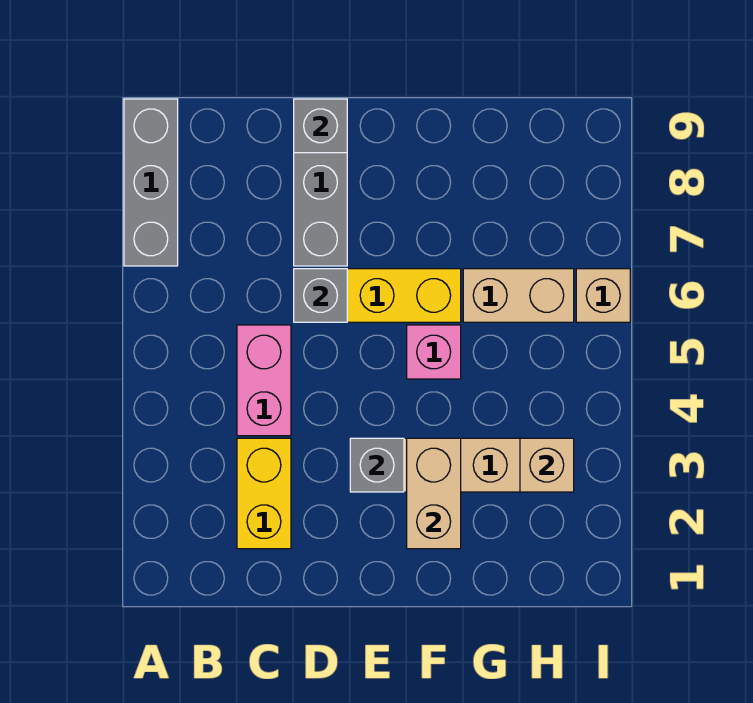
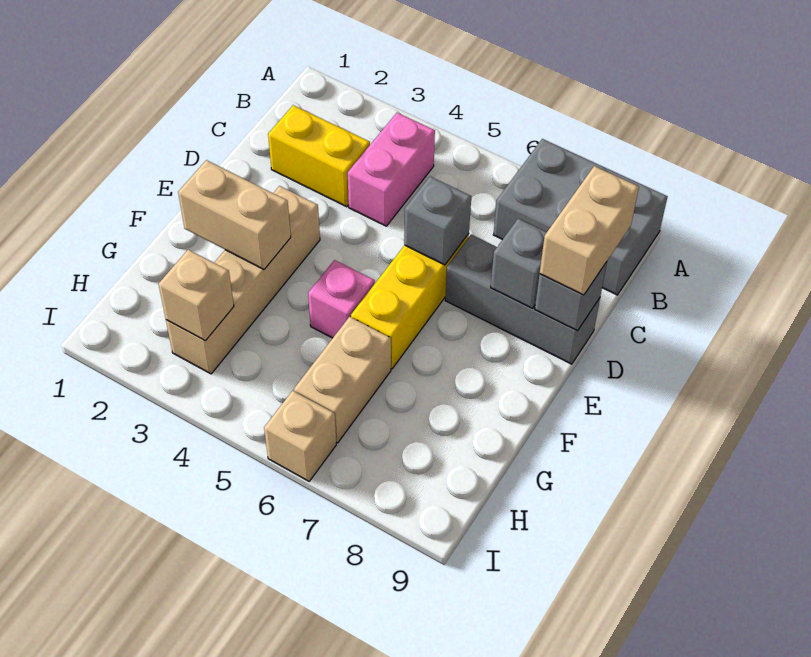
grey brick A7:A9 level 1 -> grey brick A7:B9 level 1
pink brick C4:C5 level 1 -> pink brick B4:C4 level 1
none -> tan brick C9:D9 level 3
grey brick E3 level 2 -> grey brick D8 level 2

